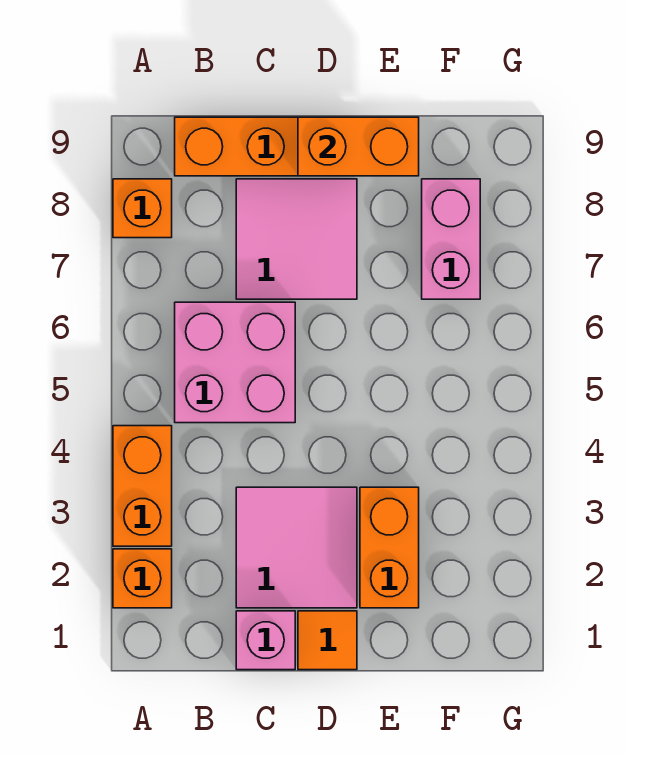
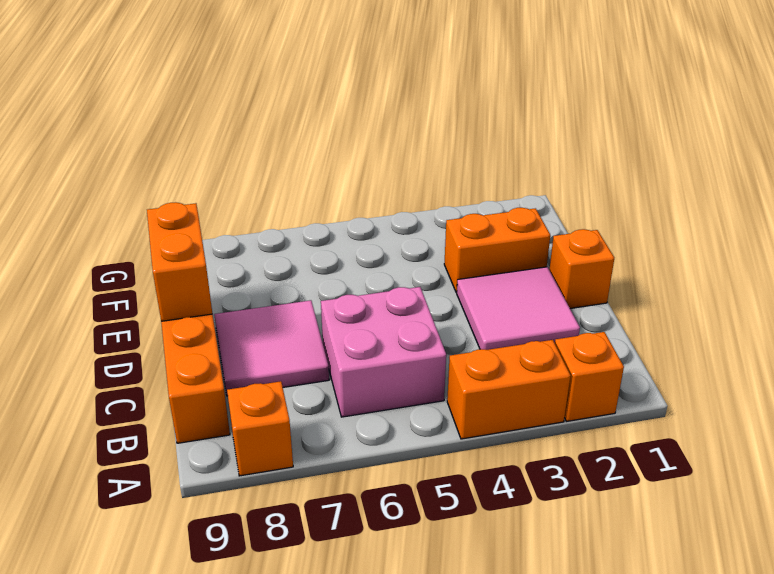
pink brick C1 level 1 -> none
orange tile D1 level 1 -> orange brick D1 level 1
pink brick F7:F8 level 1 -> none

